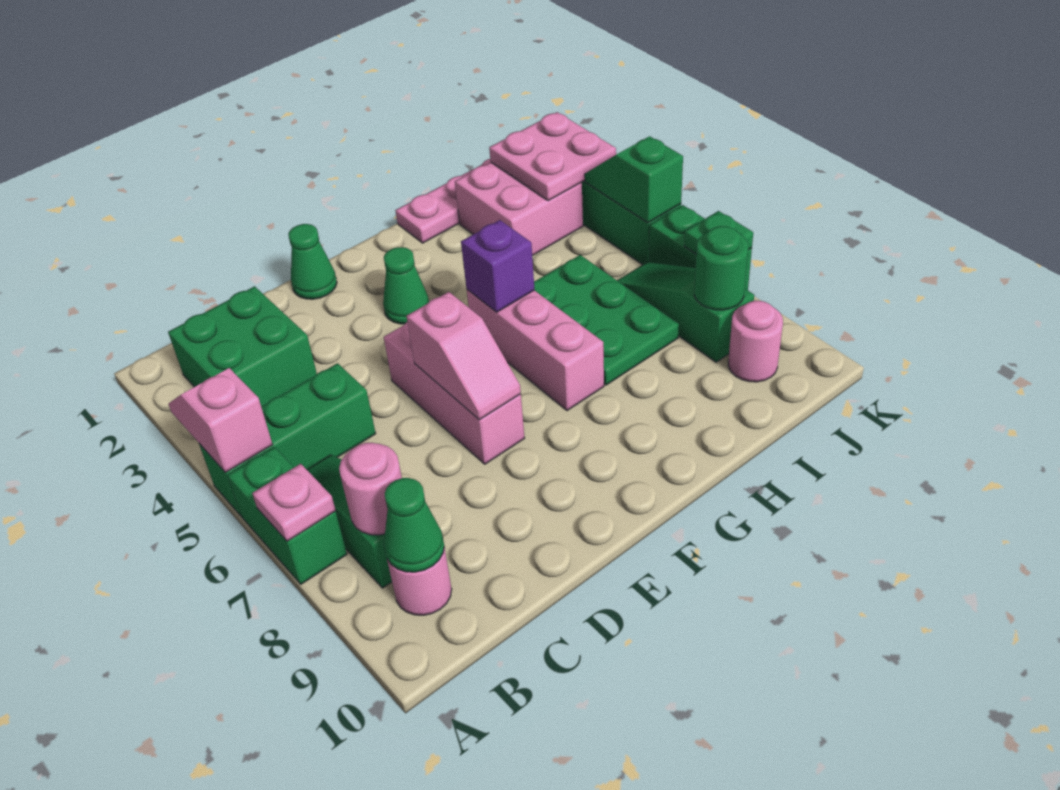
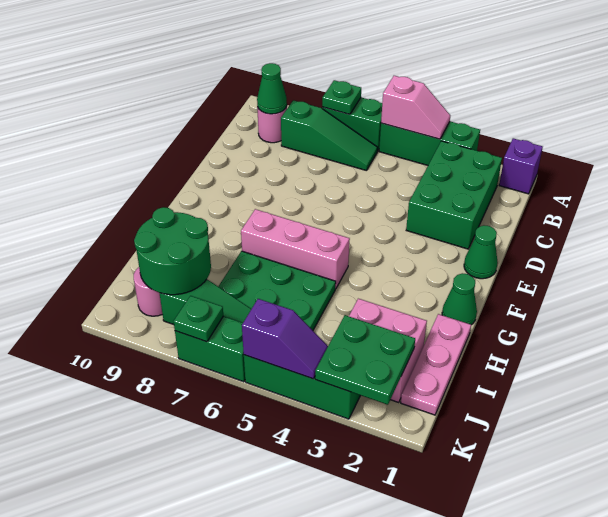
green brick A5:C5 level 1 -> green brick A3:A5 level 1
pink plate A7 level 2 -> green plate A7 level 2
green brick B2:C3 level 1 -> green brick B2:D3 level 1
pink round brick B8 level 2 -> none
pink brick E5:E7 level 1 -> none
pink slope E6:E7 level 2 top 6 -> none
green cone F3 level 1 -> green cone G1 level 1
purple brick G5 level 2 -> purple brick A1 level 1
pink plate J2:K3 level 2 -> green plate J2:K3 level 2
green round brick J8 level 2 -> green round brick I8:J9 level 2
green slope K4:K5 level 2 top 5 -> purple slope K4:K5 level 2 top 5

